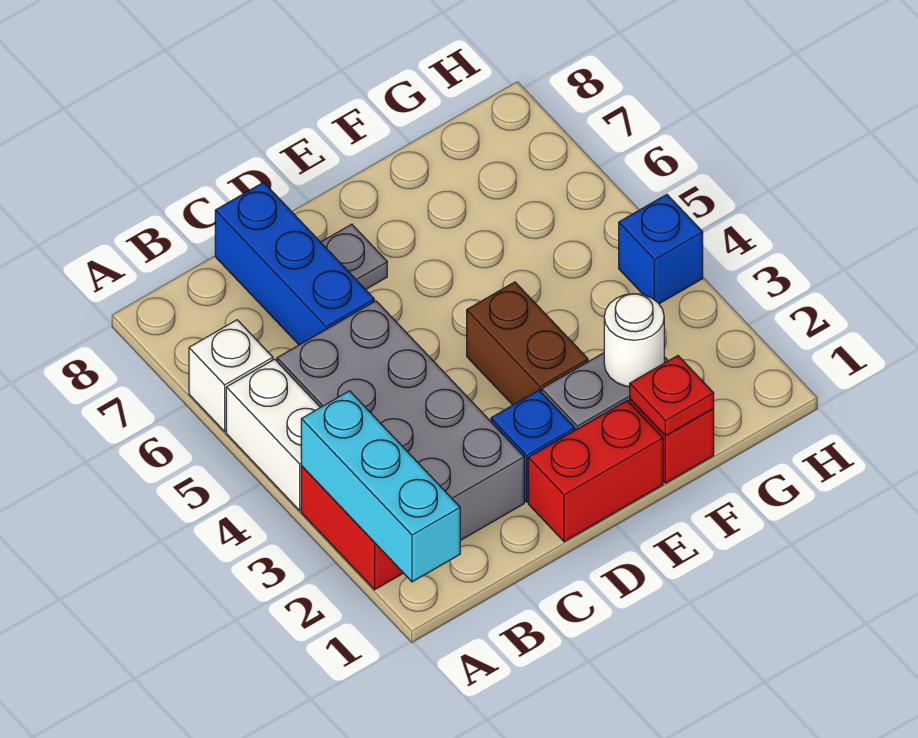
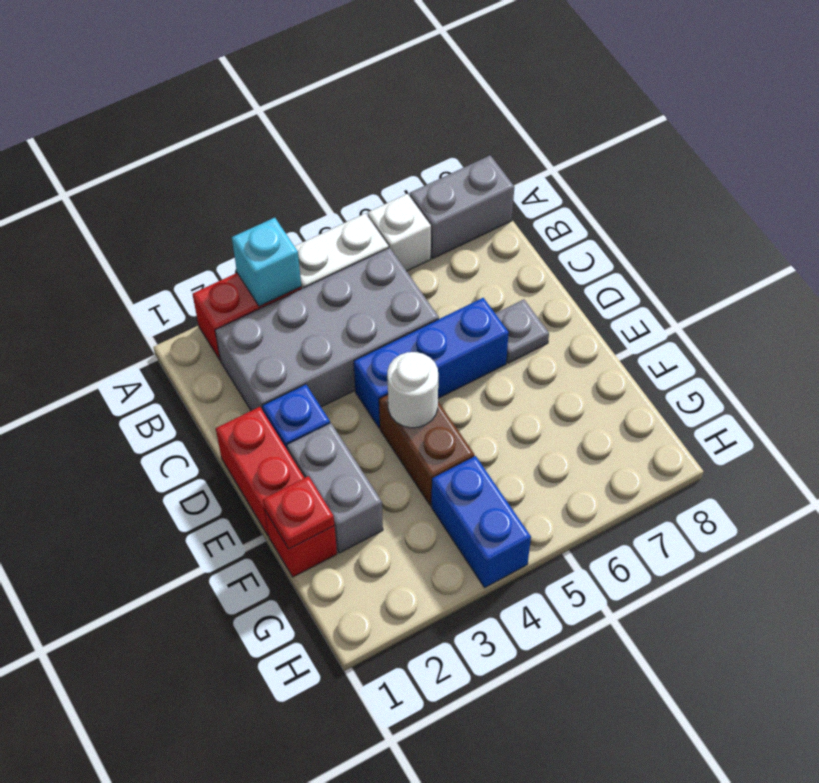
cyan brick A1:A3 level 2 -> cyan brick A3 level 2
none -> grey brick A7:A8 level 1
blue brick C6:C8 level 1 -> blue brick D4:D6 level 1
brown brick E3:E4 level 1 -> brown brick E4:F4 level 1
white round brick F2 level 2 -> white round brick E4 level 2
blue brick H4 level 1 -> blue brick G4:H4 level 1

